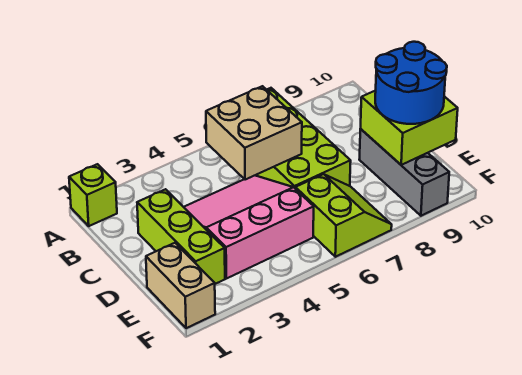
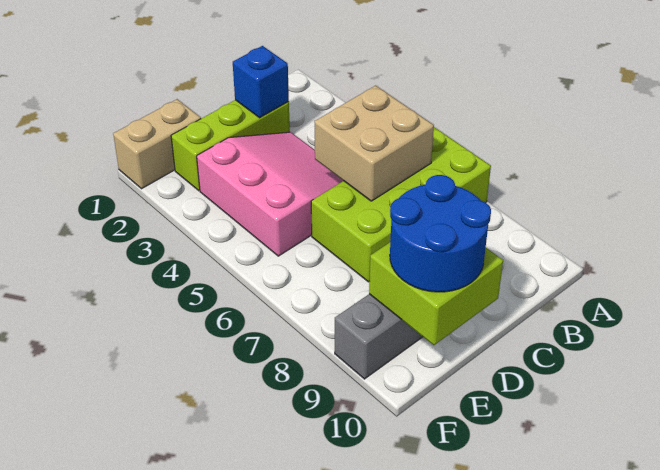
lime brick A1 level 1 -> none
none -> blue brick C2 level 2
lime slope E6:F7 level 1 top 6 -> none

